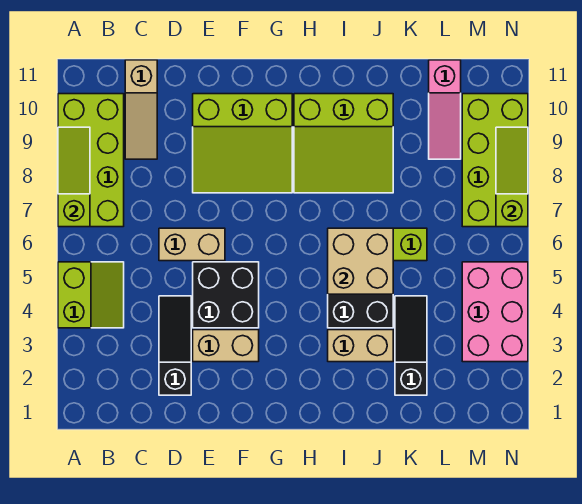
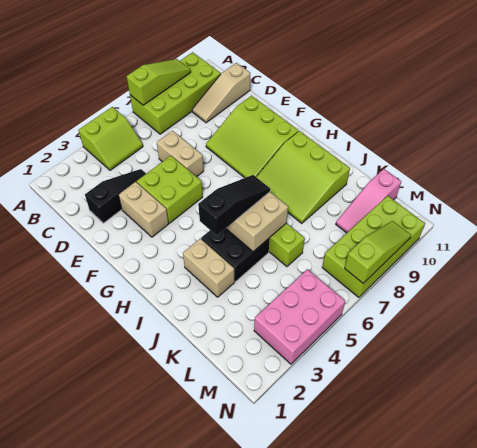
black brick E4:F5 level 1 -> lime brick E4:F5 level 1
black slope K2:K4 level 1 top 2 -> black slope I4:I6 level 3 top 4

